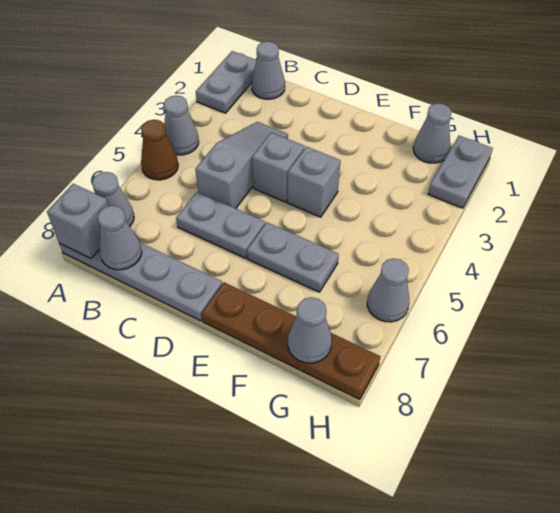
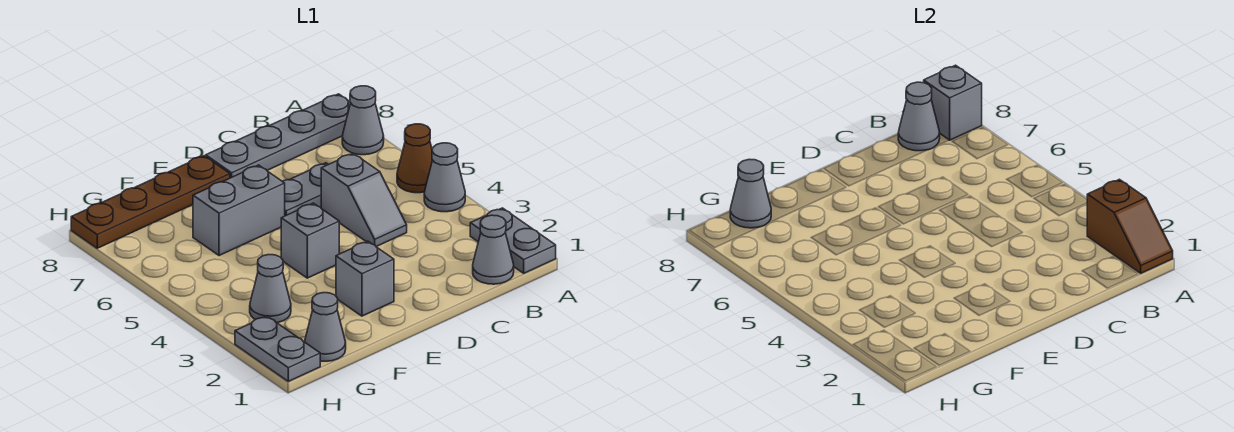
none -> brown slope A1:A2 level 2 top 2
grey slope C3:C5 level 1 top 5 -> grey slope C4:C5 level 1 top 5
grey brick D4 level 1 -> grey brick E2 level 1
grey plate E6:F6 level 1 -> grey brick E6:F6 level 1
grey cone H6 level 1 -> grey cone G3 level 1

